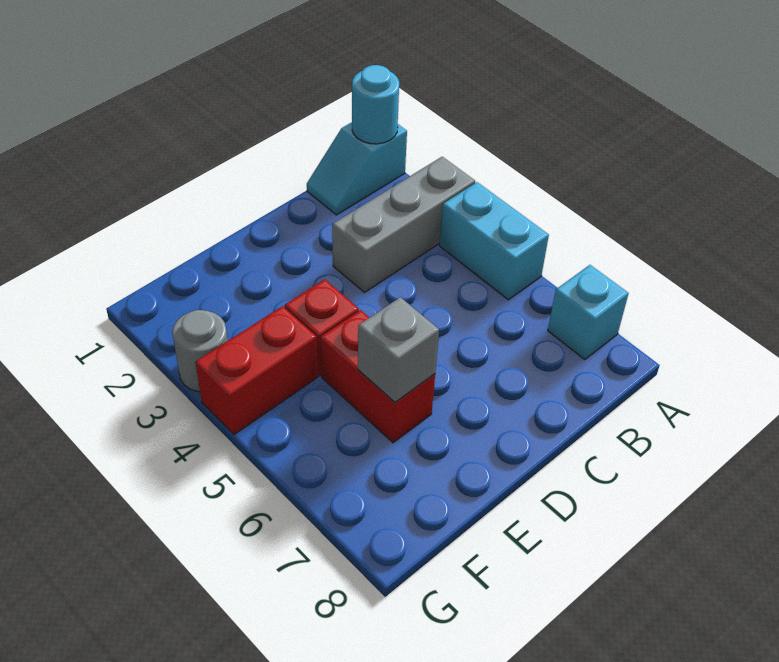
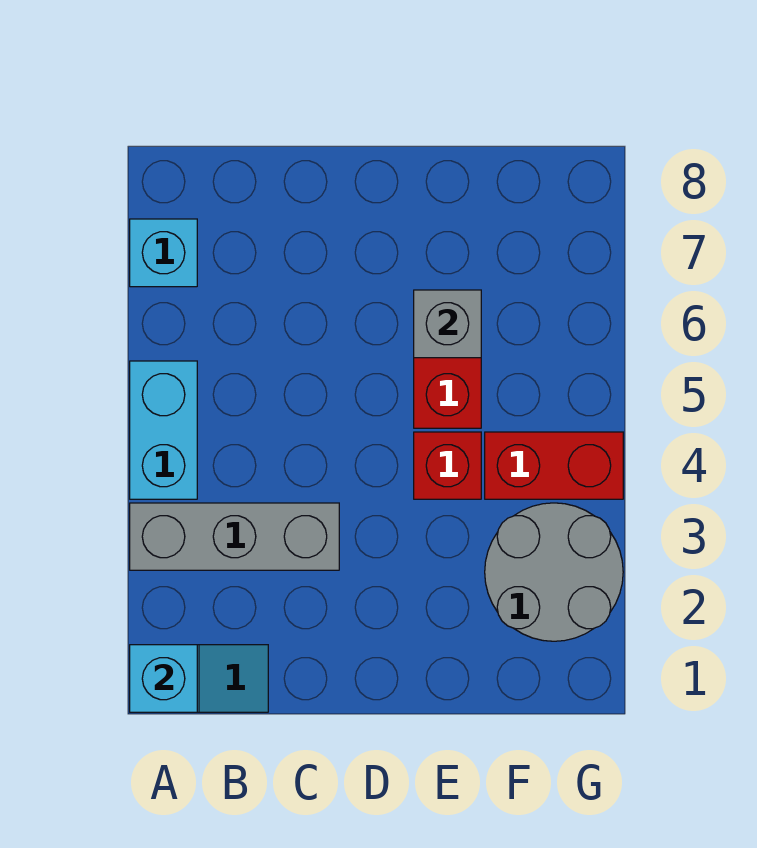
cyan round brick A1 level 2 -> cyan brick A1 level 2
grey round brick G3 level 1 -> grey round brick F2:G3 level 1

